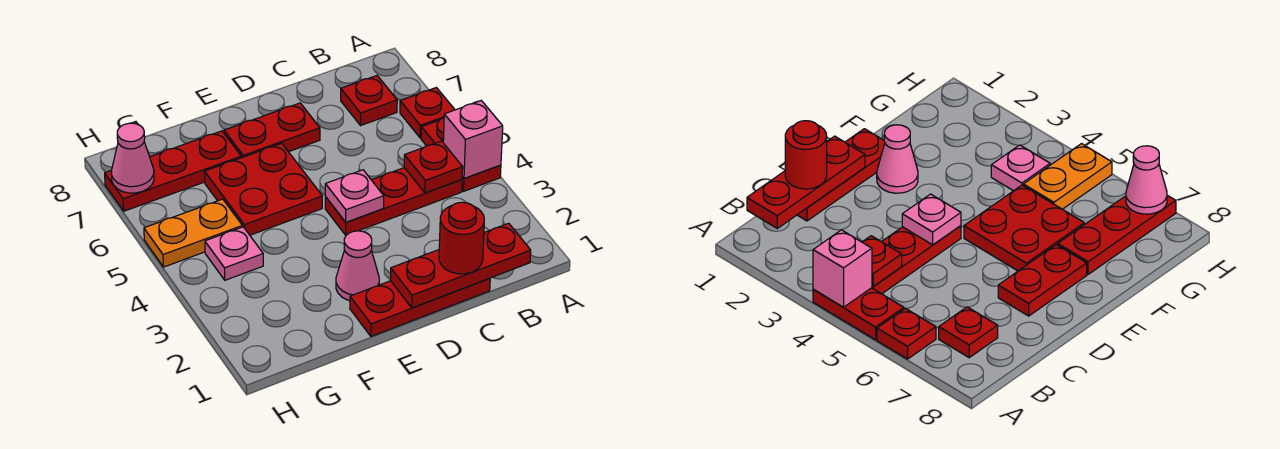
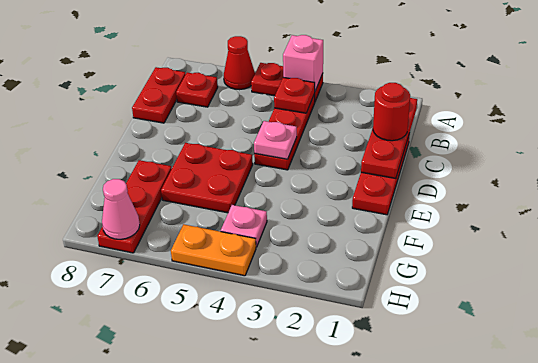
red plate A6 level 1 -> red cone A6 level 1
red plate D7:E7 level 1 -> red plate B8:C8 level 1
pink cone E2 level 1 -> none
orange plate G5:H5 level 1 -> orange plate H4:H5 level 1

